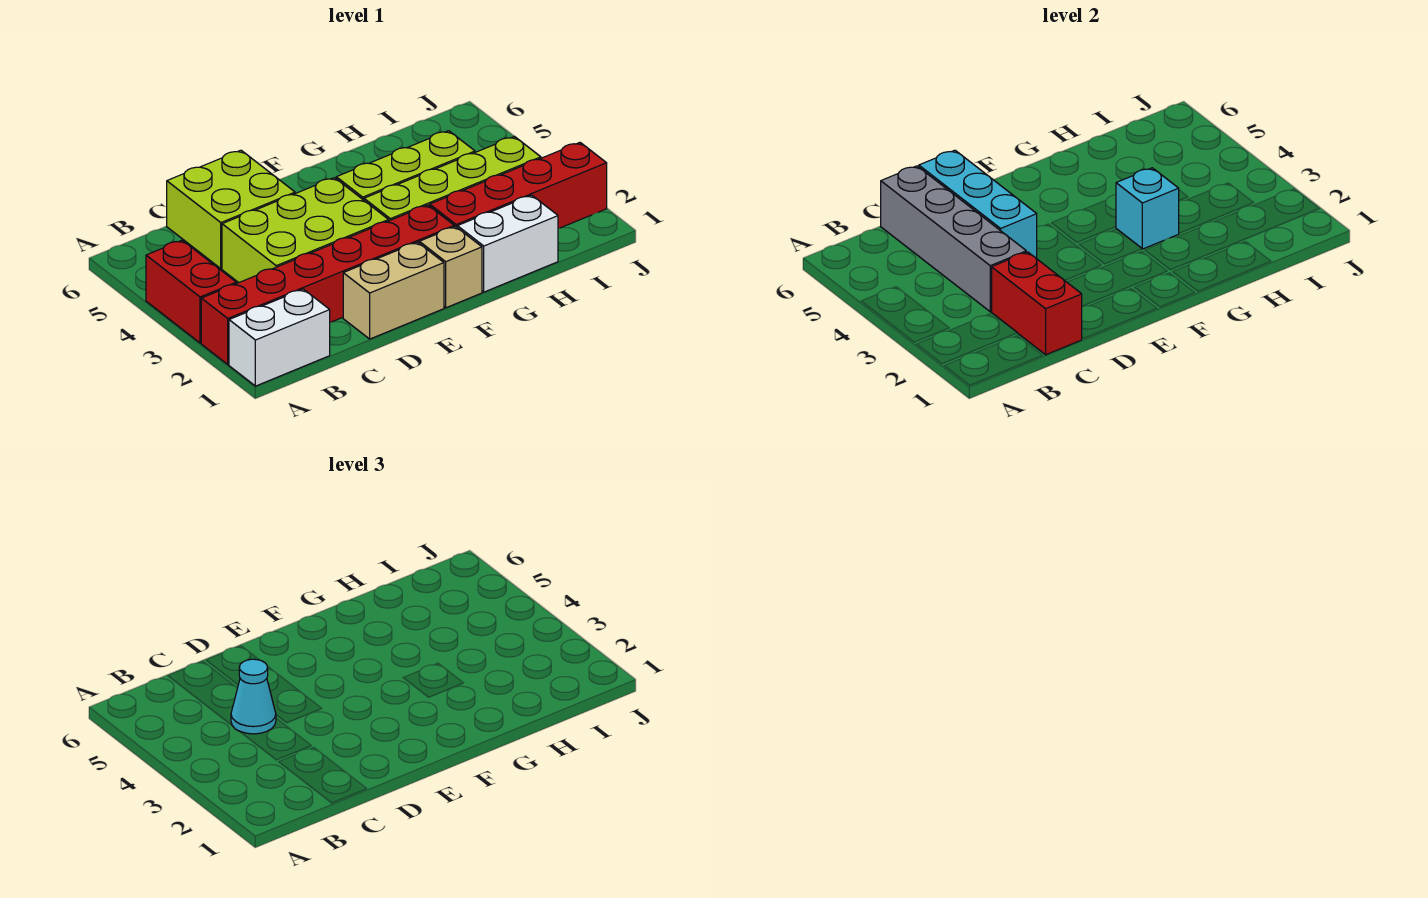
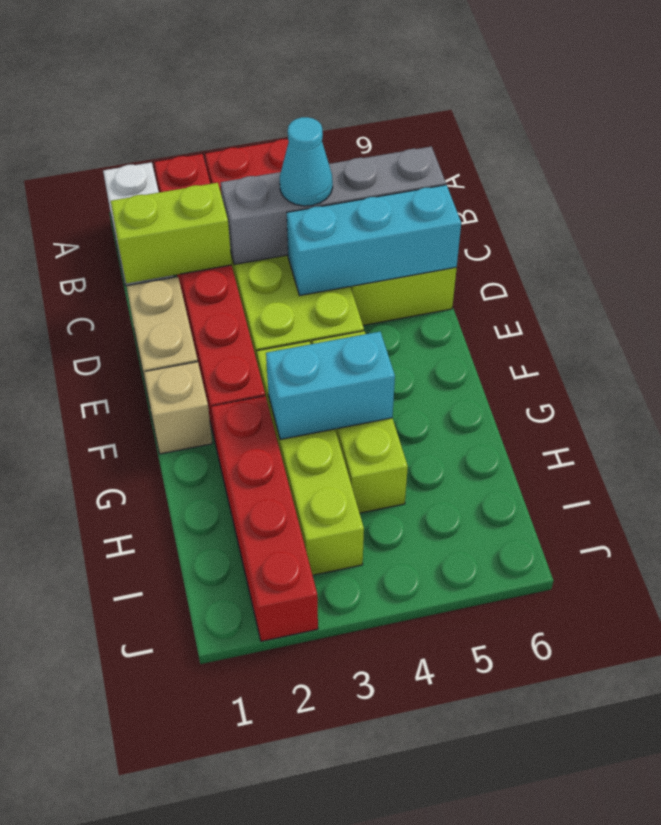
red brick C1:C2 level 2 -> lime brick C1:C2 level 2
white brick G1:H1 level 1 -> none
cyan brick G3 level 2 -> cyan brick G3:G4 level 2

